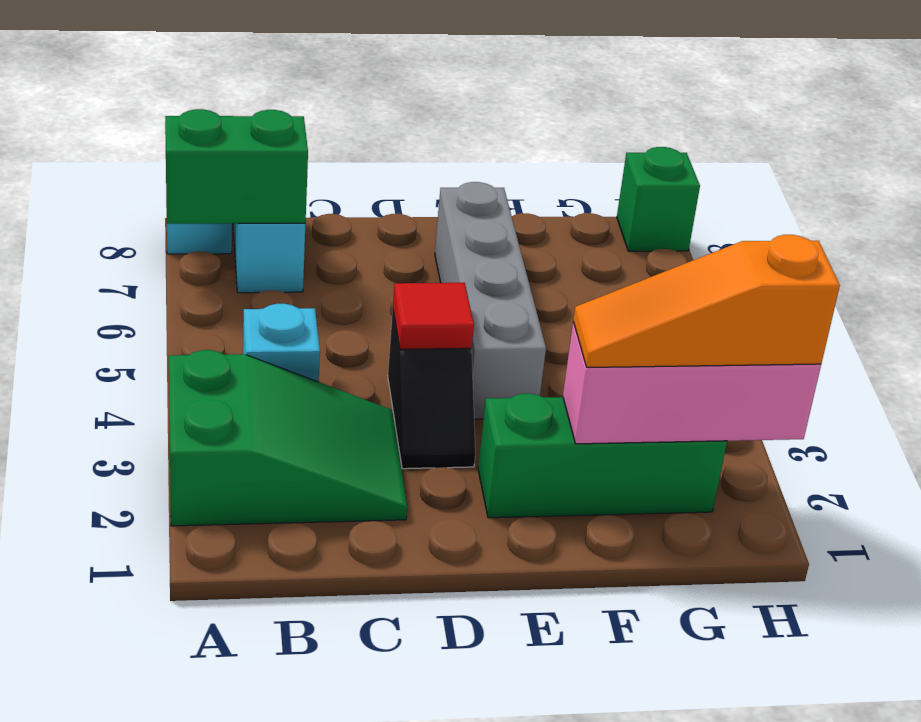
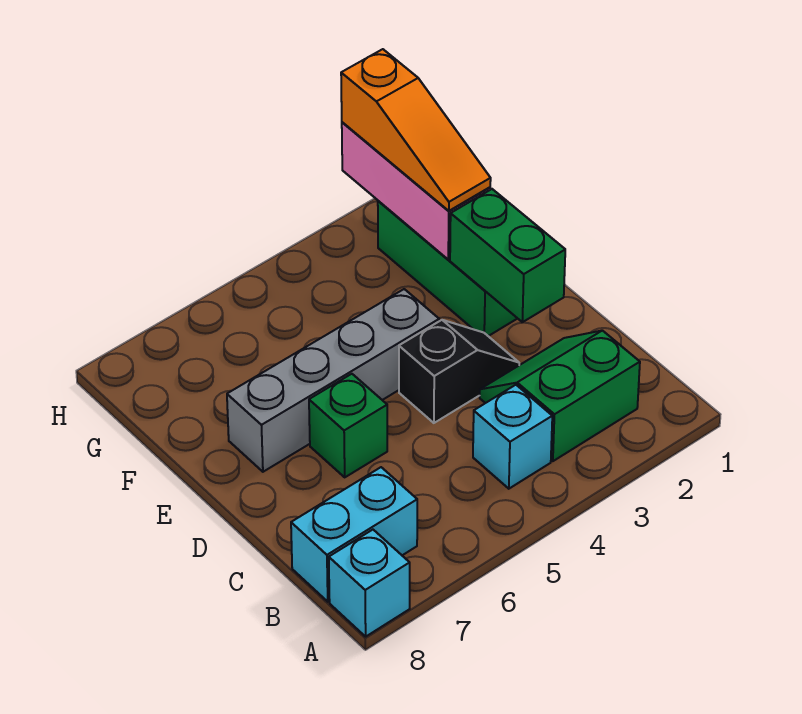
green slope A2:C3 level 1 top A -> green slope B2:C3 level 1 top B
green brick A7:B7 level 2 -> green brick D2:E2 level 2
red tile D4 level 2 -> none
green brick H8 level 1 -> green brick D6 level 1

